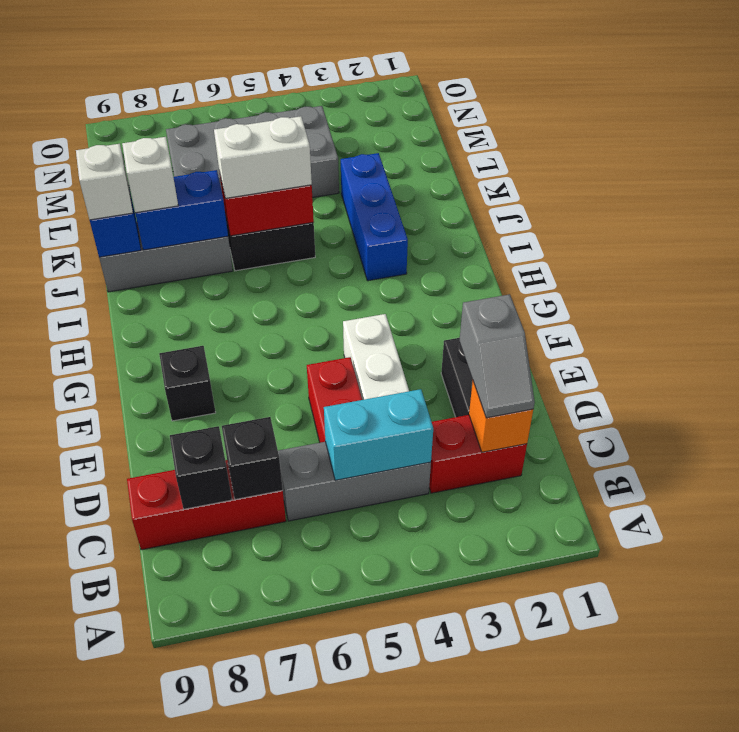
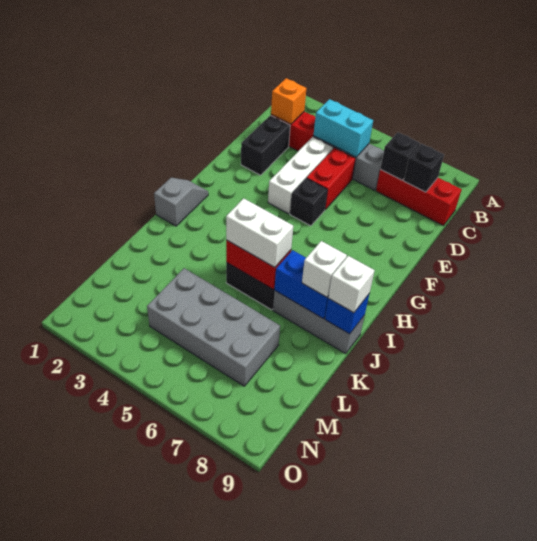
grey slope C2:D2 level 3 top D -> grey slope H1:I1 level 1 top I
black brick F8 level 1 -> black brick F5 level 1
blue brick I3:K3 level 1 -> none

